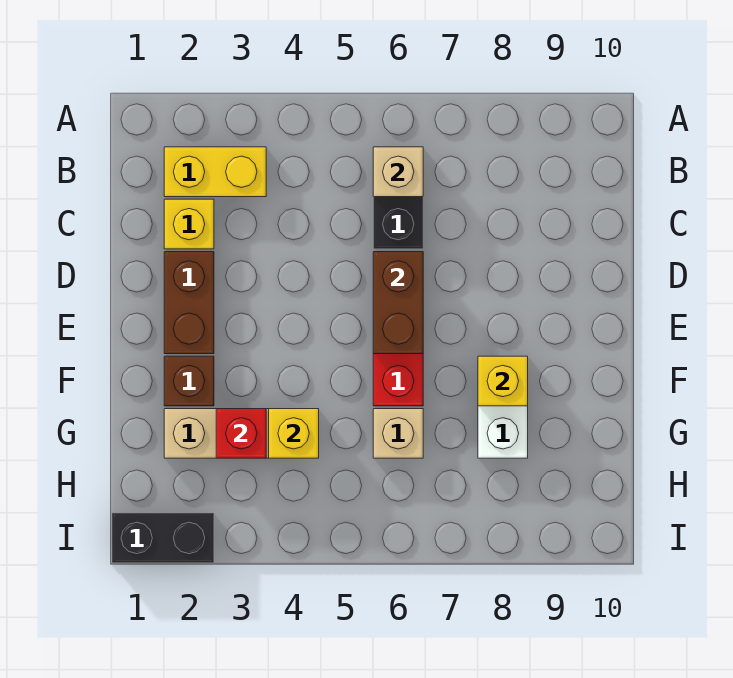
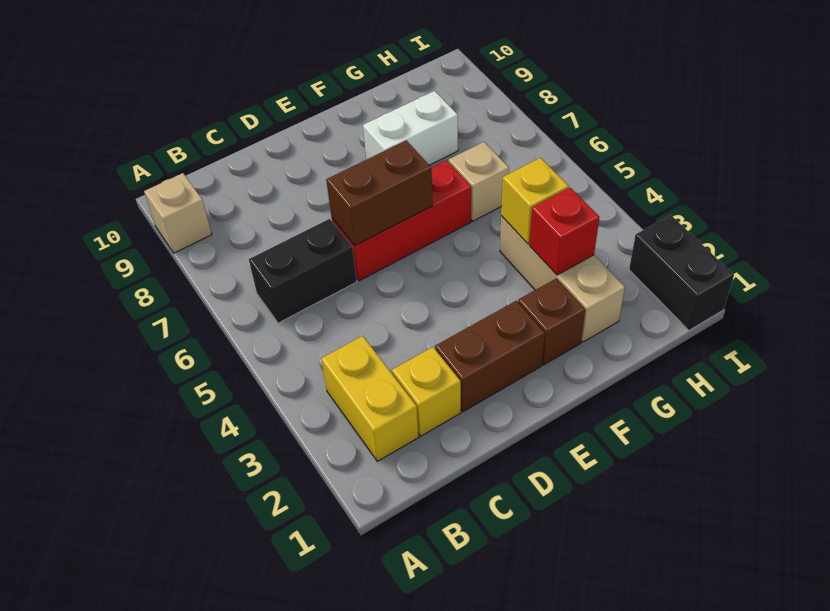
tan brick B6 level 2 -> tan brick A9 level 1
yellow brick F8 level 2 -> none

